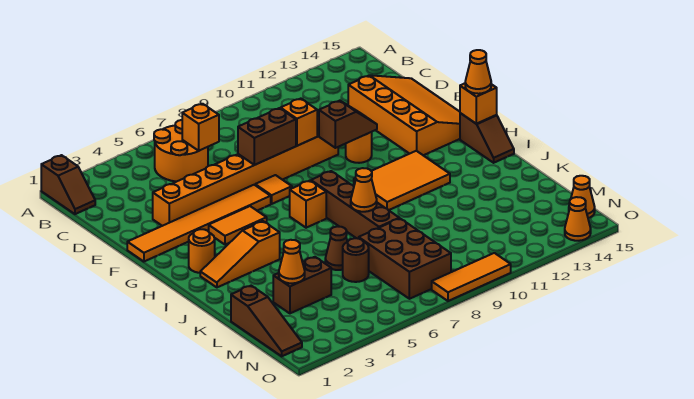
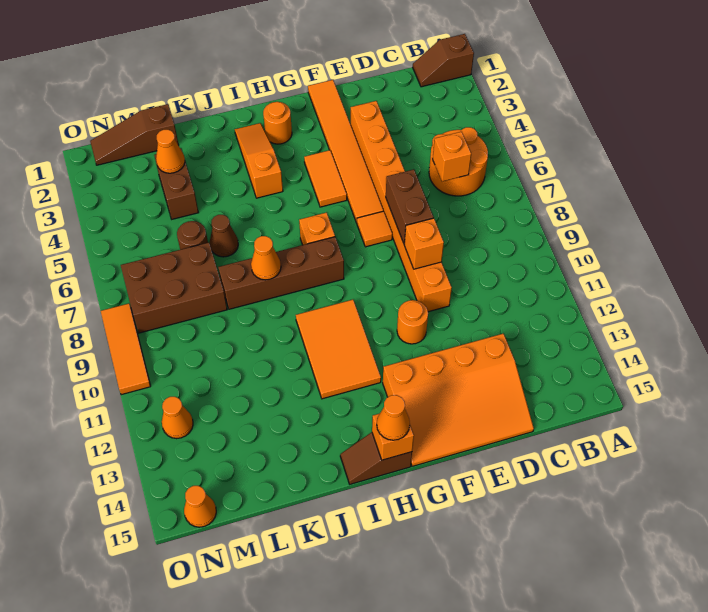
brown slope F10:F11 level 2 top 10 -> none
orange cone O14 level 1 -> orange cone N12 level 1

